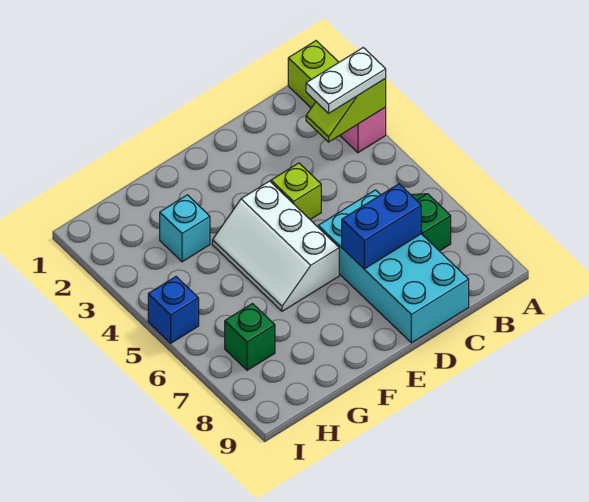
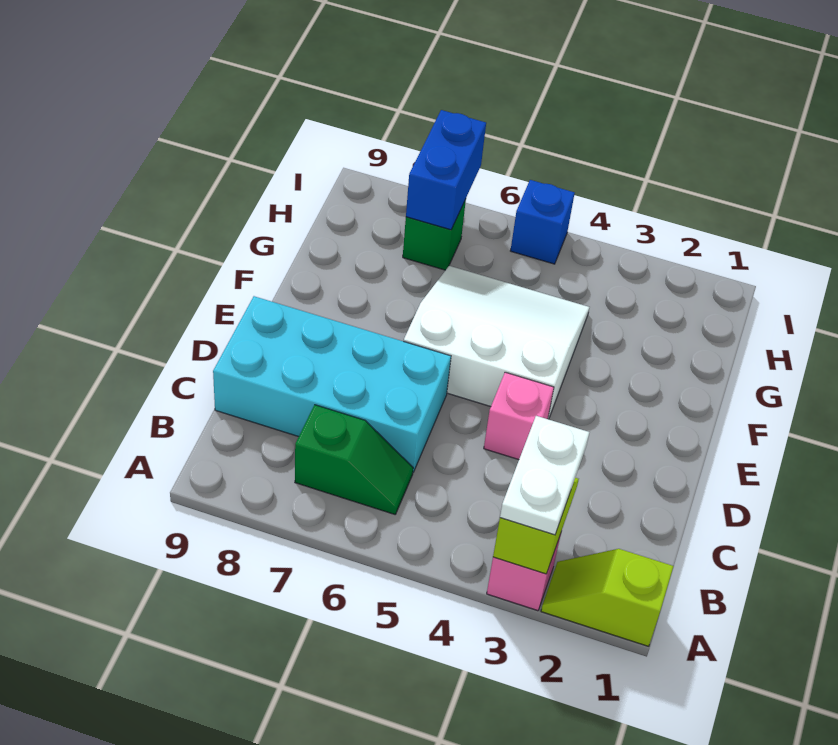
blue brick C7:D7 level 2 -> blue brick H7:I7 level 2
lime brick D4 level 1 -> pink brick D4 level 1
white slope E4:F6 level 1 top E -> white slope E4:G6 level 1 top E
cyan brick G3 level 1 -> none

